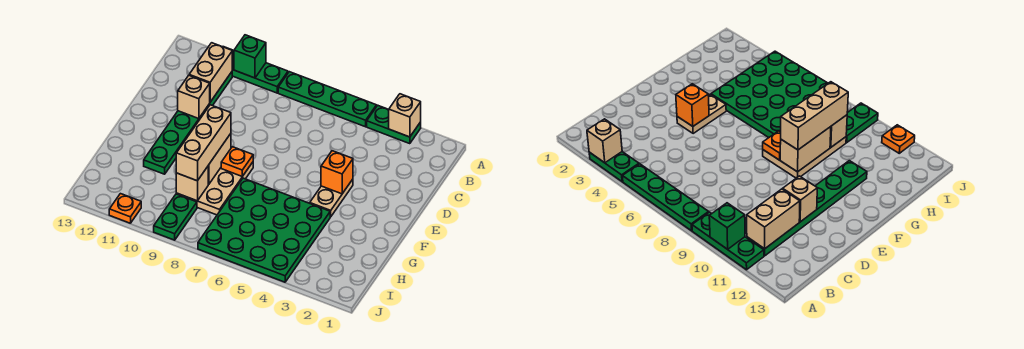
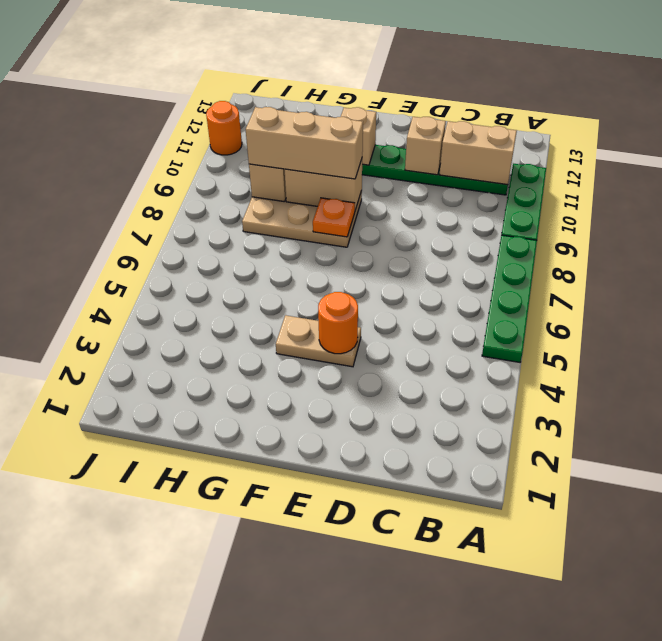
green plate A3:A4 level 1 -> none
tan brick A3 level 2 -> tan brick F11 level 2
green brick A10 level 2 -> none
orange brick E4 level 2 -> orange round brick E4 level 2
green plate G4:J7 level 1 -> none
green plate I9:J9 level 1 -> none
orange plate J11 level 1 -> orange round brick J11 level 1

